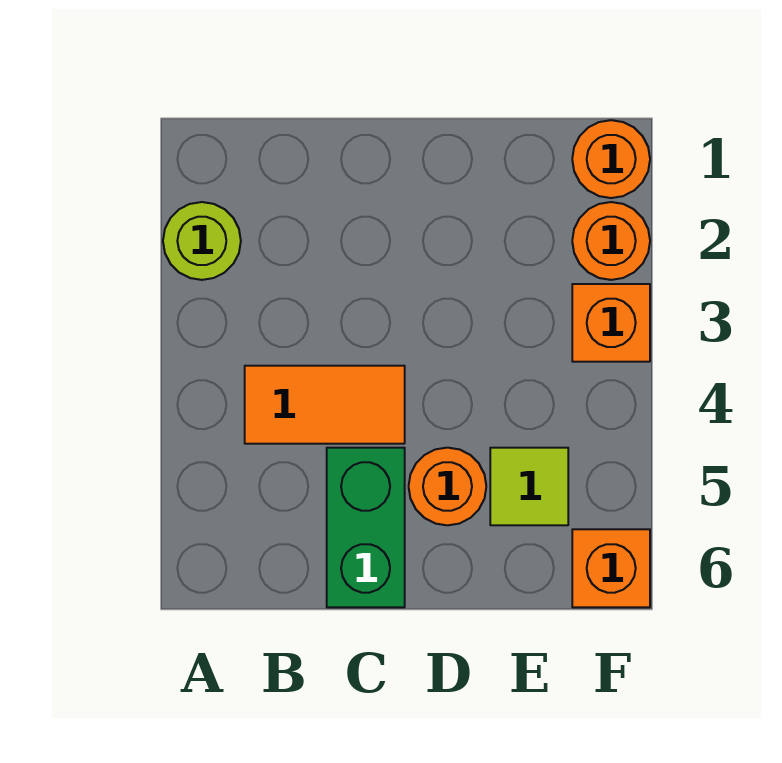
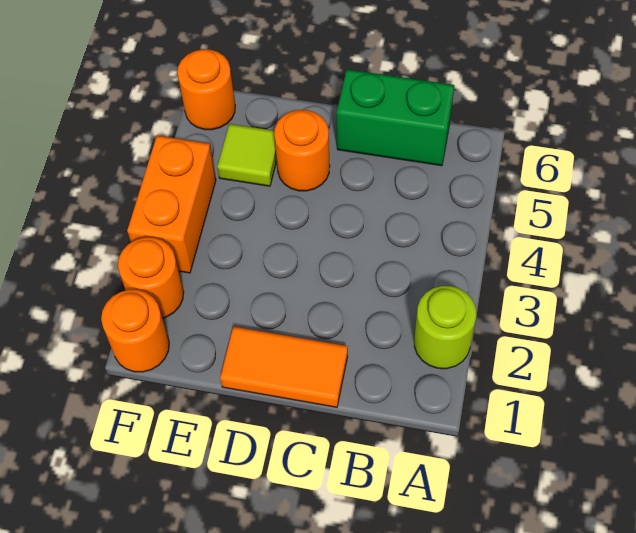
orange tile B4:C4 level 1 -> orange tile C1:D1 level 1
green brick C5:C6 level 1 -> green brick B6:C6 level 1
orange brick F3 level 1 -> orange brick F3:F4 level 1
orange brick F6 level 1 -> orange round brick F6 level 1

